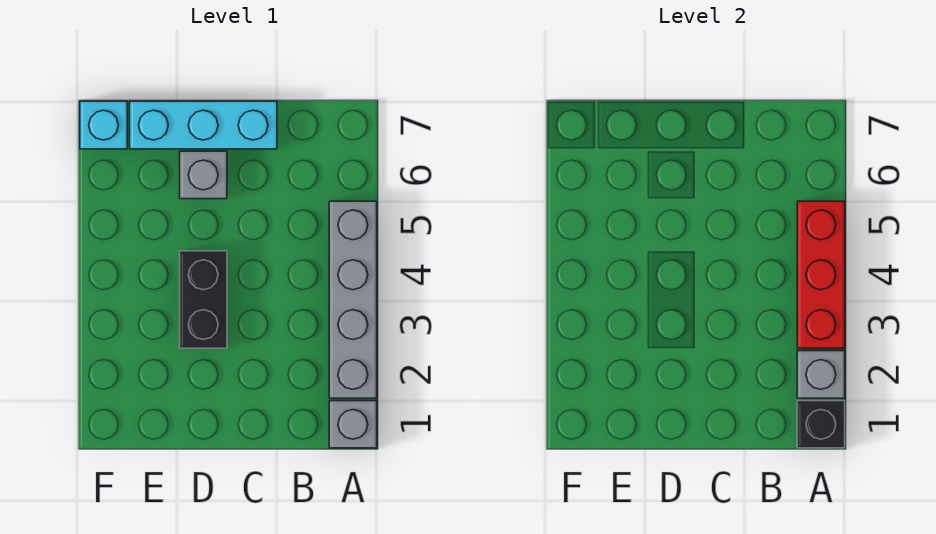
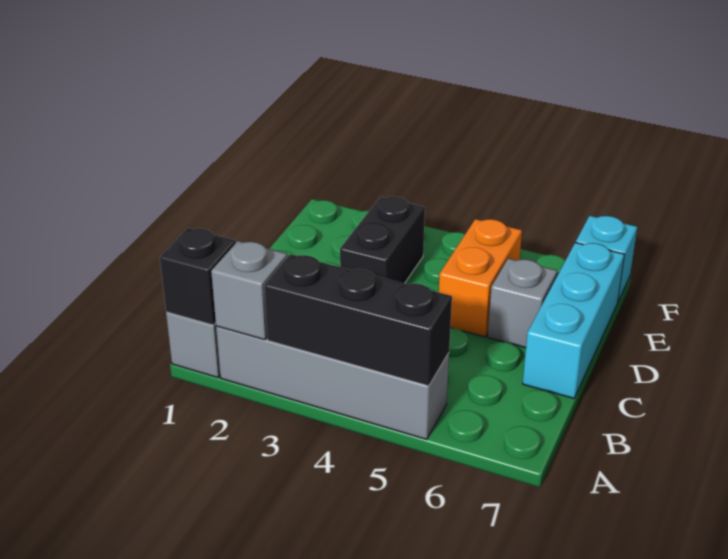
red brick A3:A5 level 2 -> black brick A3:A5 level 2
black brick D3:D4 level 1 -> black brick D3:E3 level 1
none -> orange brick D5:E5 level 1

